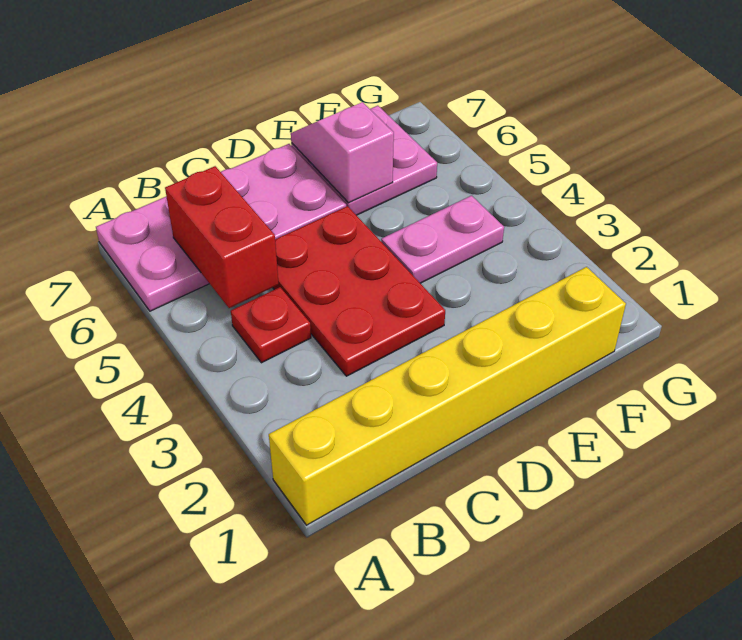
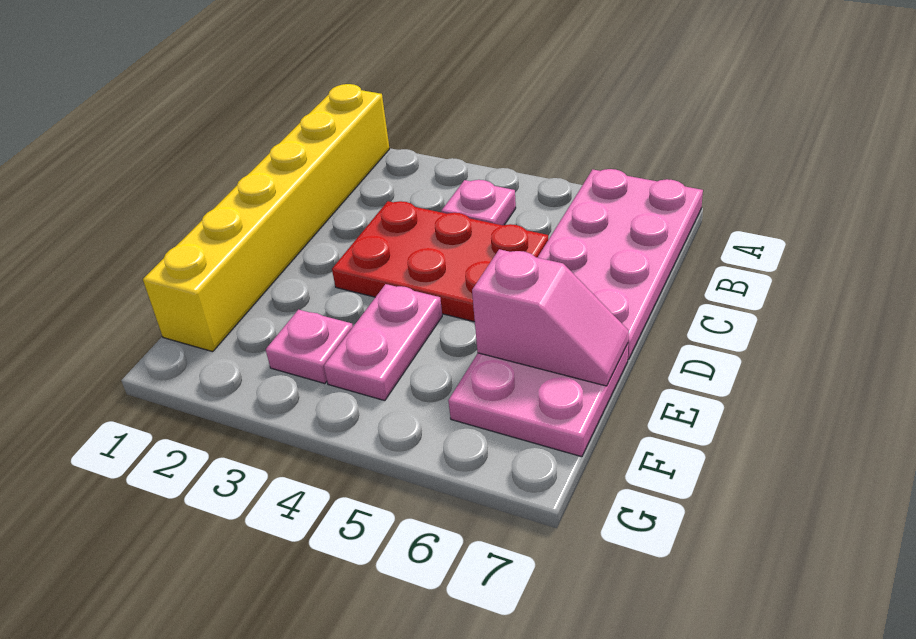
red plate B4 level 1 -> pink plate B4 level 1
red brick B5:B6 level 2 -> none
none -> pink plate F3 level 1

